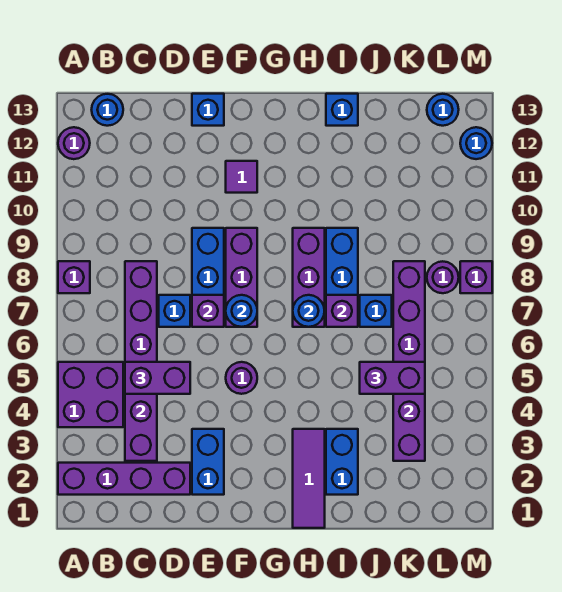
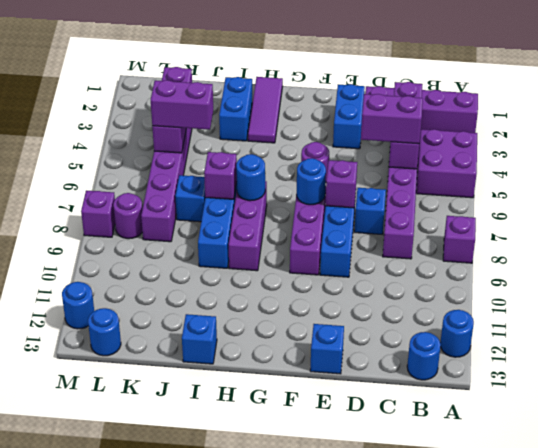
purple round brick A12 level 1 -> blue round brick A12 level 1
purple tile F11 level 1 -> none

